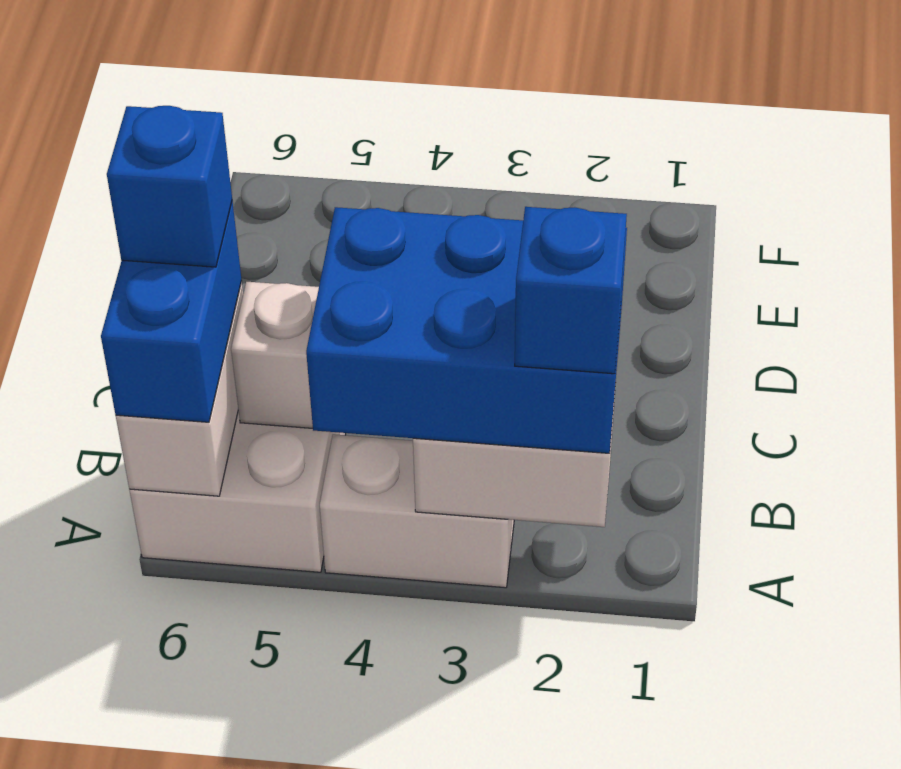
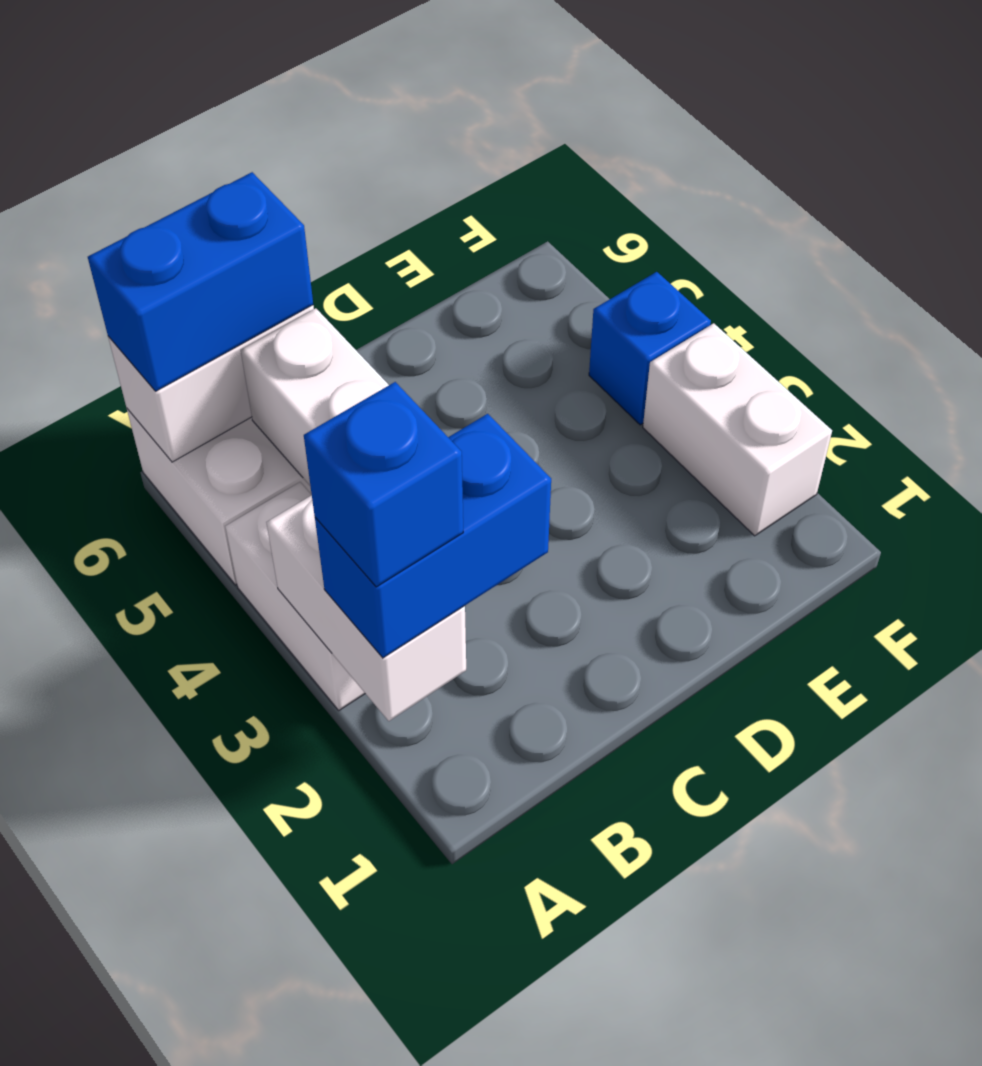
blue brick A2:B4 level 3 -> blue brick A2:B2 level 3
blue brick B6 level 4 -> blue brick F4 level 1
none -> white brick F2:F3 level 1

